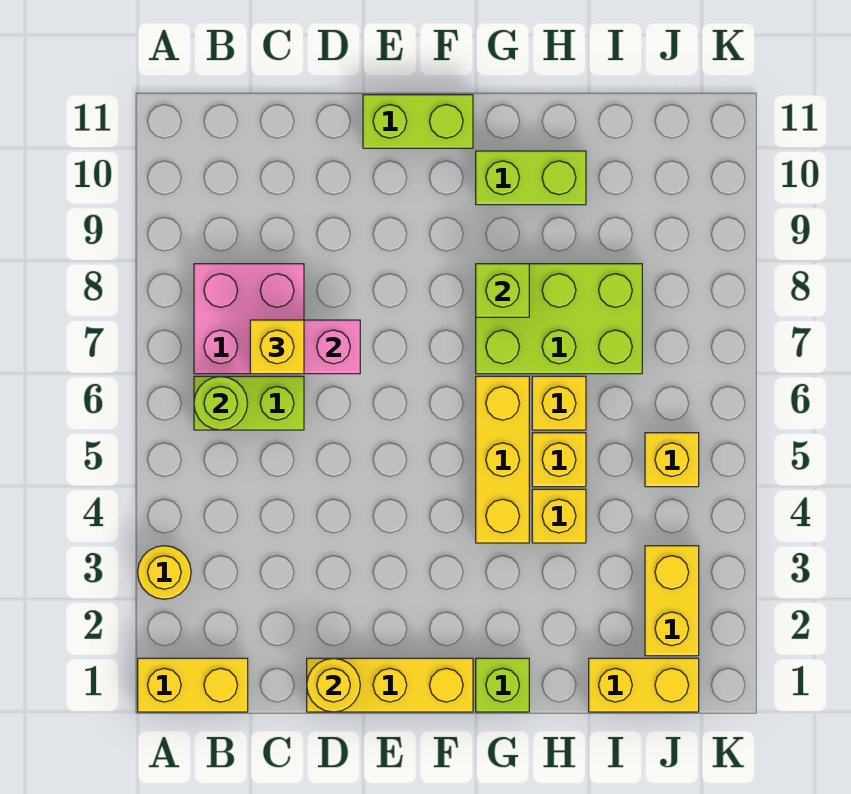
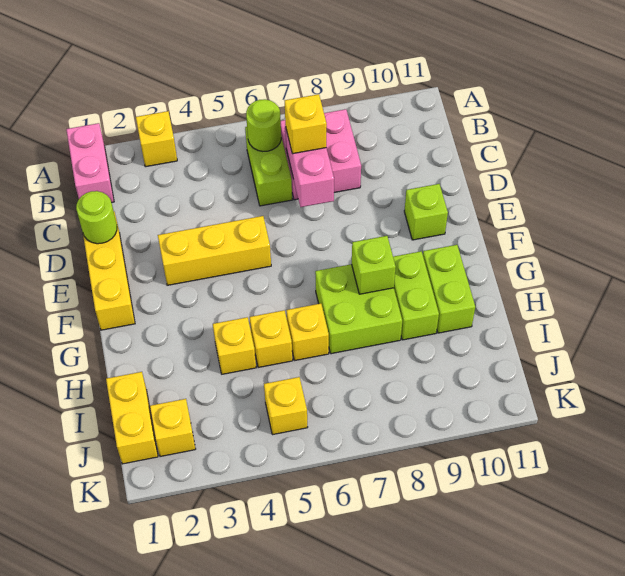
yellow brick A1:B1 level 1 -> pink brick A1:B1 level 1
yellow round brick A3 level 1 -> yellow brick A3 level 1
yellow round brick D1 level 2 -> lime round brick D1 level 2
lime brick E11:F11 level 1 -> lime brick G9:H9 level 1
lime brick G1 level 1 -> lime brick E10 level 1
yellow brick G4:G6 level 1 -> yellow brick E3:E5 level 1
lime brick G7:I8 level 1 -> lime brick G7:H8 level 1
yellow brick J2:J3 level 1 -> yellow brick J2 level 1

